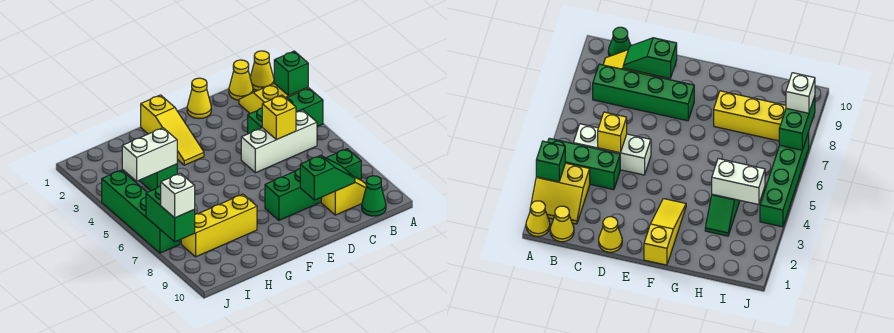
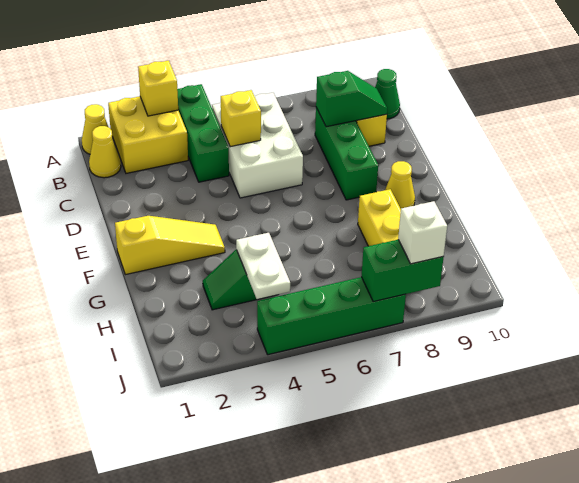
yellow slope A2:B3 level 1 top 3 -> yellow brick A2:B3 level 1
green brick A3 level 2 -> yellow brick A3 level 2
white brick B5:D5 level 1 -> white brick B5:D6 level 1
green brick B8:E8 level 1 -> green brick C8:E8 level 1
green slope C9:D9 level 2 top D -> green slope C8:C9 level 2 top 8
yellow cone D1 level 1 -> yellow cone F9 level 1
white brick H4:I4 level 2 -> white plate H4:I4 level 2

